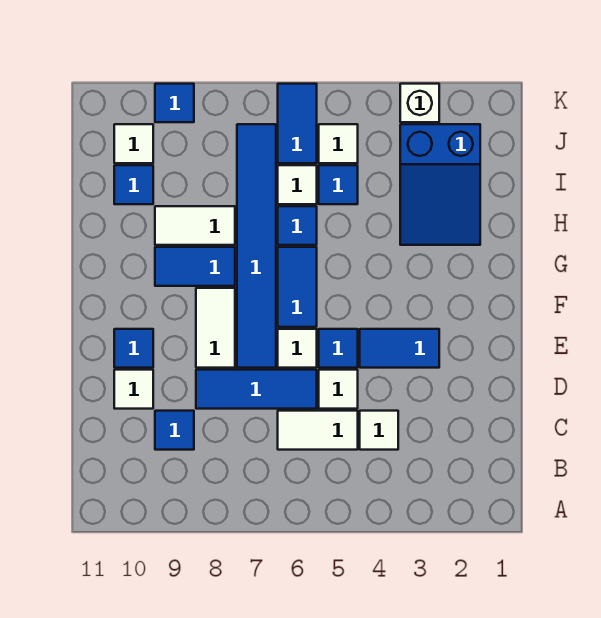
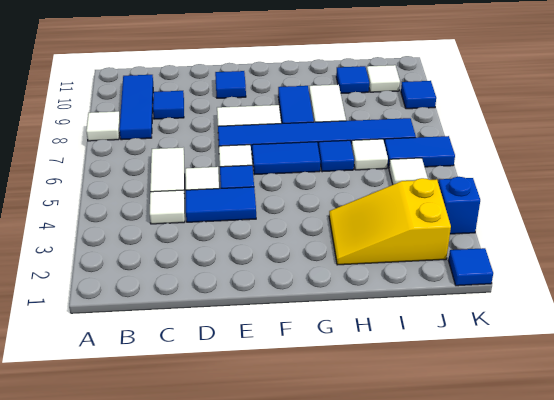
blue tile D6:D8 level 1 -> blue tile B8:B10 level 1
white tile D10 level 1 -> white tile A8 level 1
blue tile E3:E4 level 1 -> blue tile D4:E4 level 1
blue slope H2:J3 level 1 top J -> yellow slope H2:J3 level 1 top J
blue tile I5 level 1 -> blue tile K1 level 1
white brick K3 level 1 -> blue brick K3 level 1

